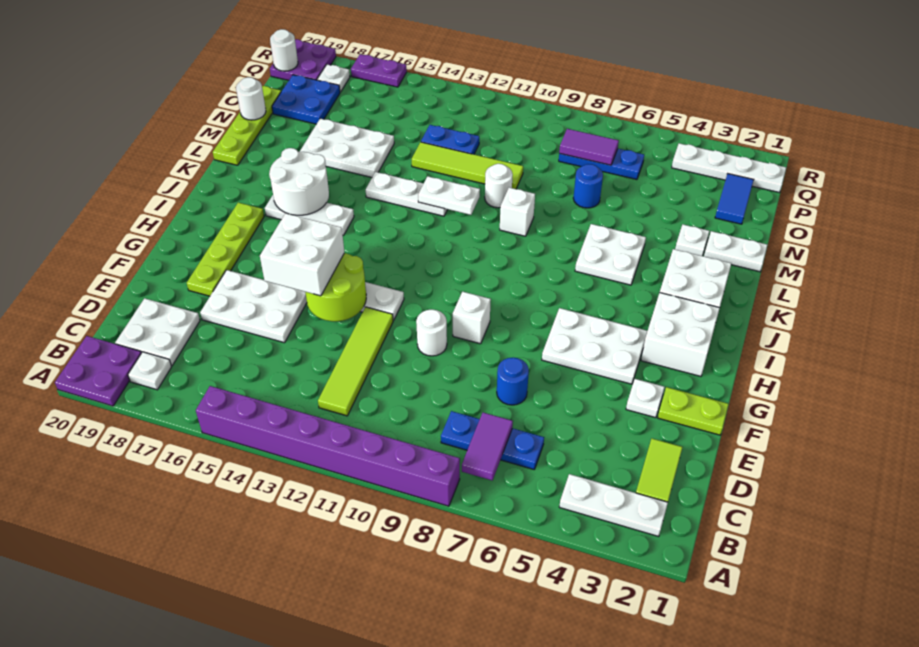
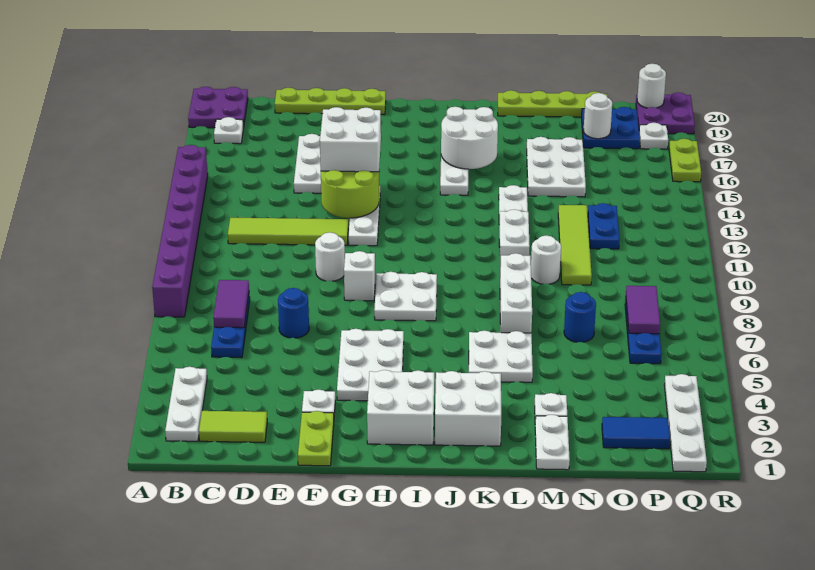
purple tile B7:C7 level 2 -> purple tile C7:C8 level 2
white plate C18:D19 level 1 -> white plate H8:I9 level 1
lime plate F18:I18 level 1 -> lime plate D20:G20 level 1
white brick L9 level 1 -> white brick L7:L9 level 1
white round brick N20 level 2 -> white round brick O18 level 2
purple plate R16:R17 level 1 -> lime plate R16:R17 level 1

